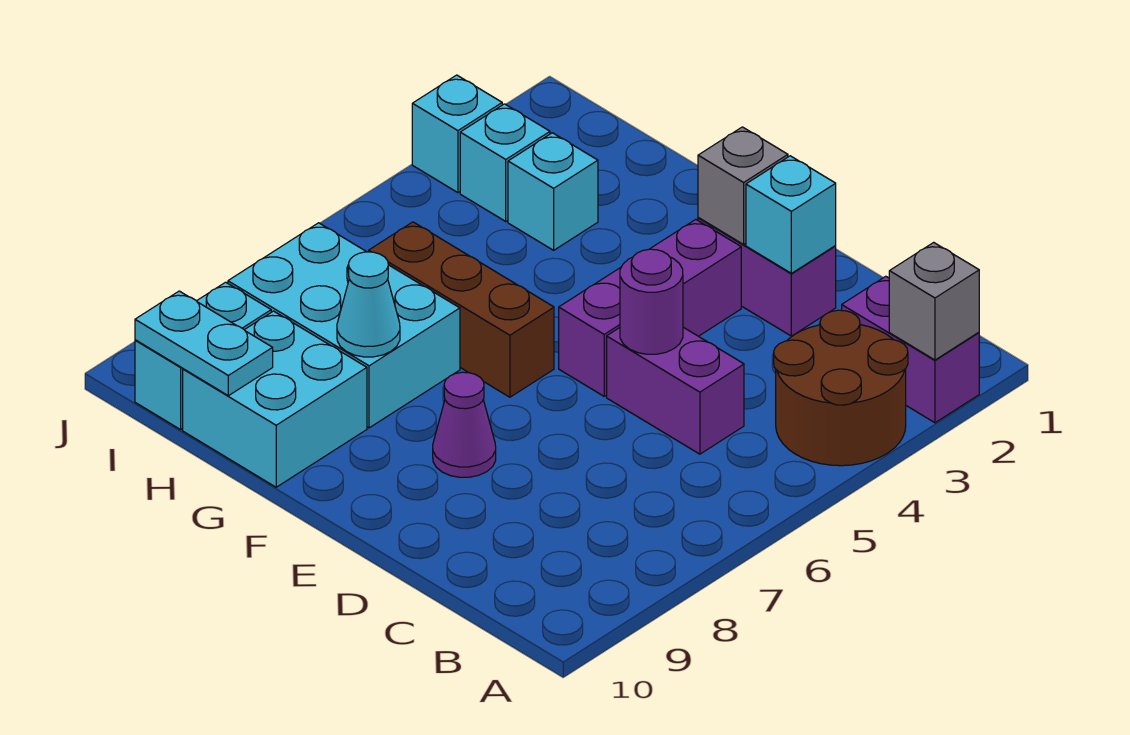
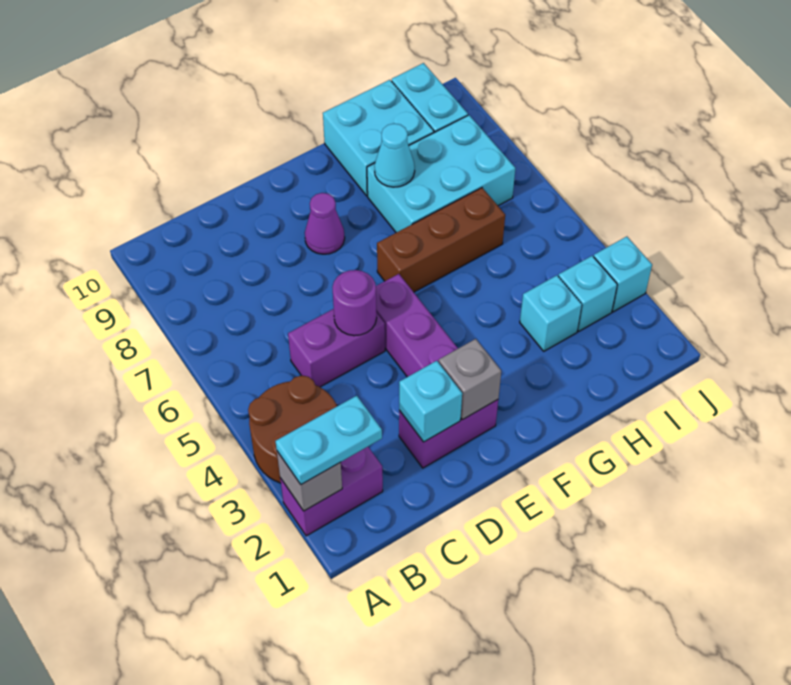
cyan plate H10:I10 level 2 -> cyan plate A2:B2 level 3

